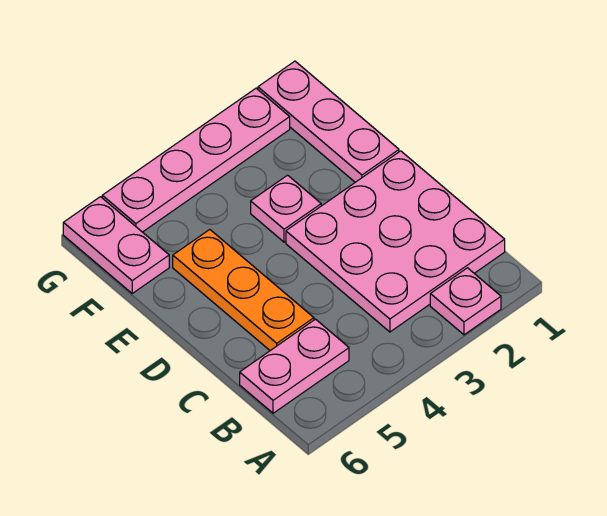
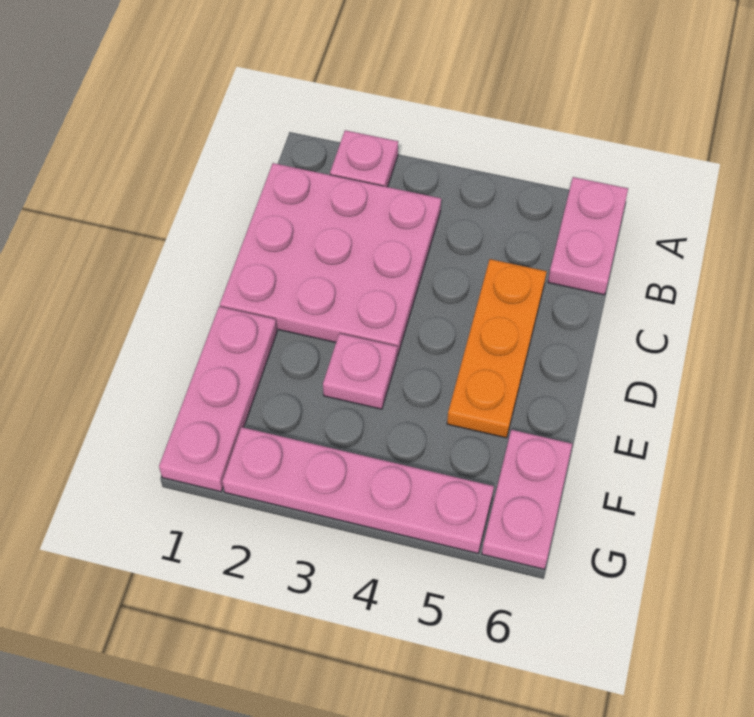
pink plate B5:B6 level 1 -> pink plate A6:B6 level 1

